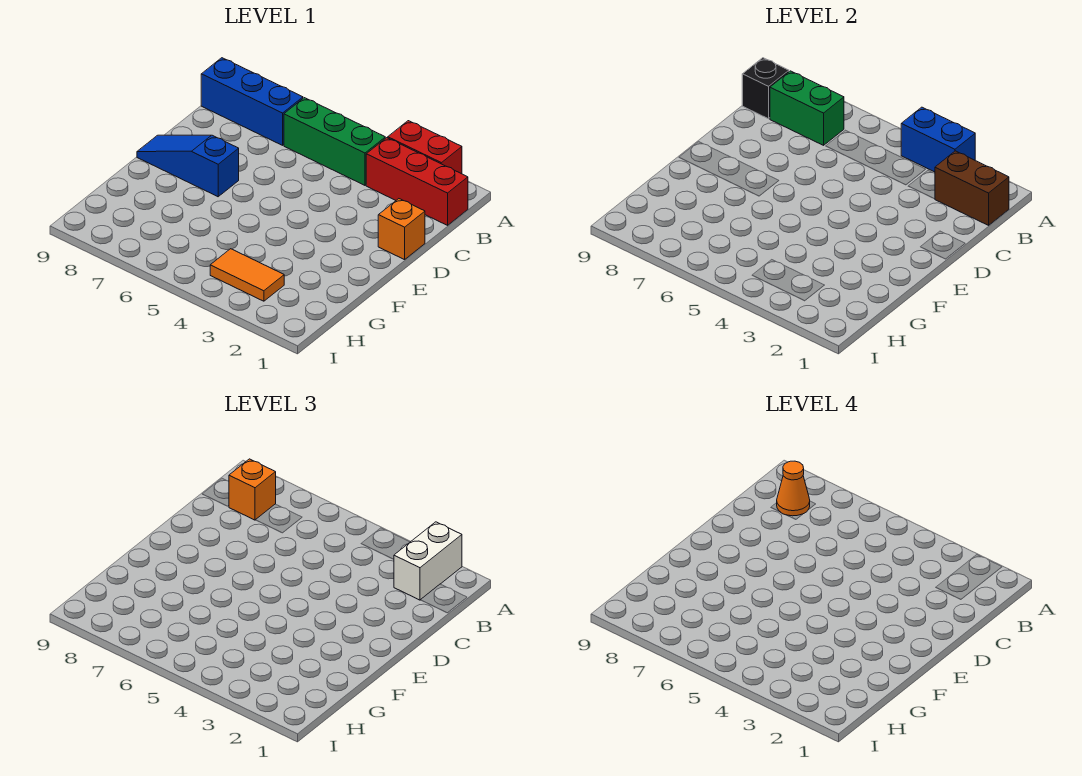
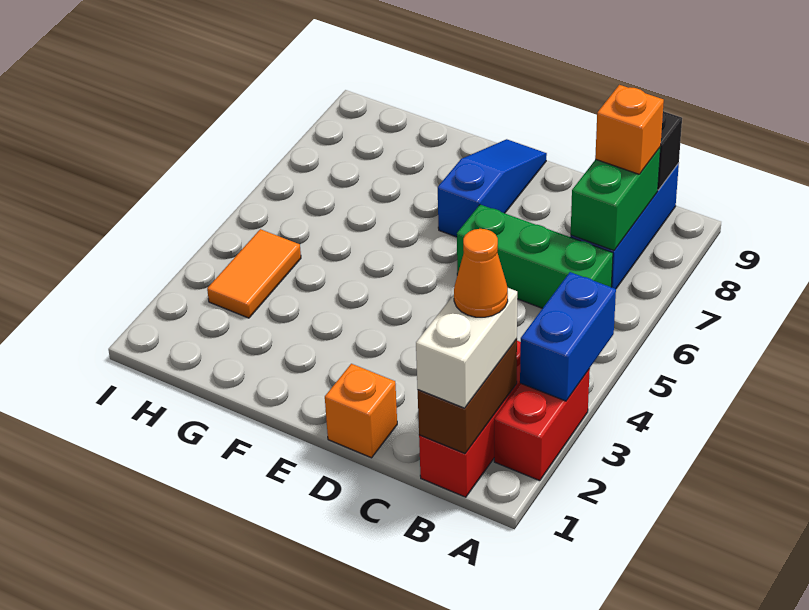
white brick A2:B2 level 3 -> white brick B1:B2 level 3
green brick B4:B6 level 1 -> green brick B6:D6 level 1
orange cone B8 level 4 -> orange cone B2 level 4

